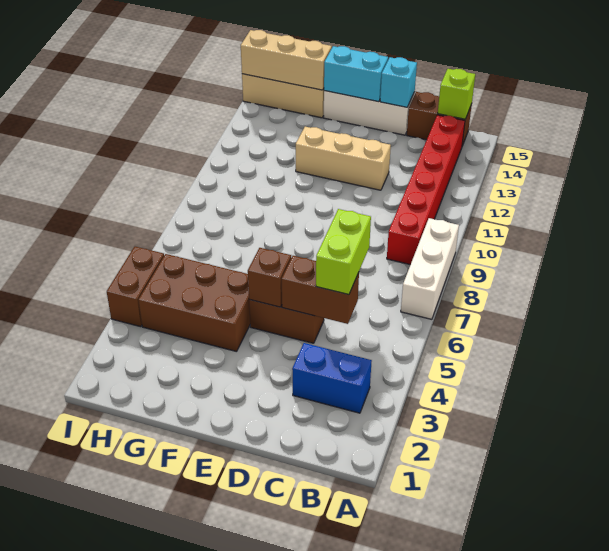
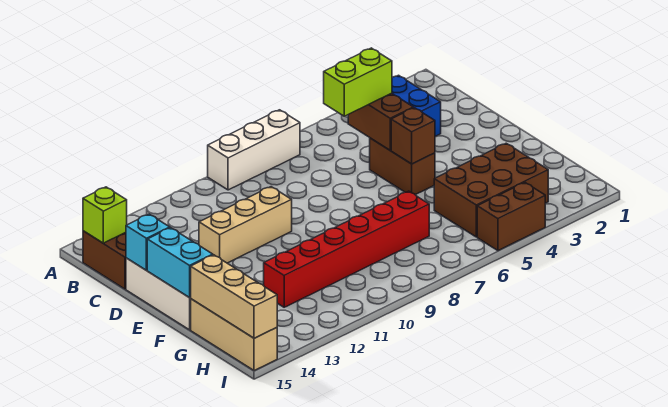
red brick B9:B14 level 1 -> red brick G7:G12 level 1
tan brick D12:F12 level 1 -> tan brick D10:D12 level 1
brown brick F4:H5 level 1 -> brown brick G3:H5 level 1

